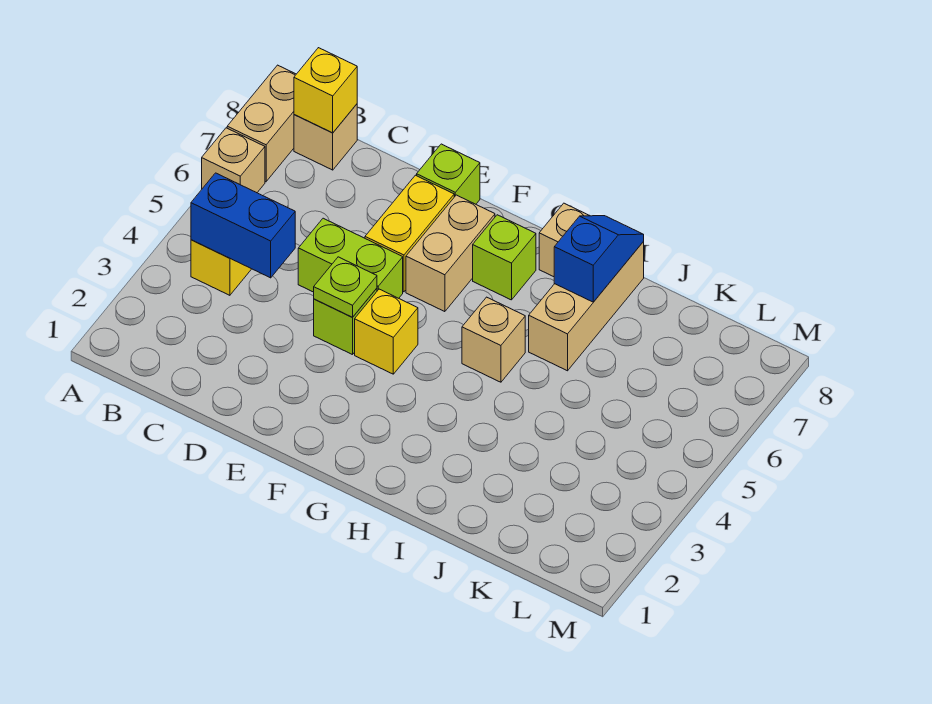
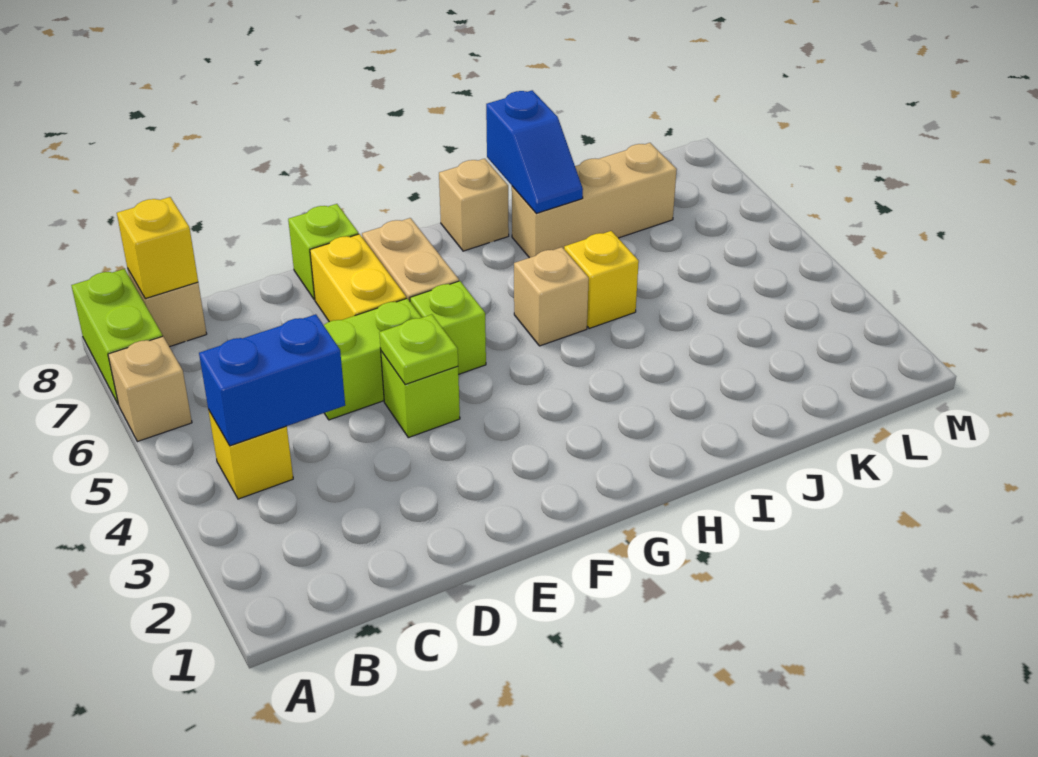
tan brick A7:A8 level 1 -> lime brick A7:A8 level 1
yellow brick F4 level 1 -> yellow brick I5 level 1
lime brick G7 level 1 -> lime brick F5 level 1
tan brick I6:I8 level 1 -> tan brick I7:K7 level 1
blue slope I7:I8 level 2 top 7 -> blue slope I7:I8 level 2 top 8

